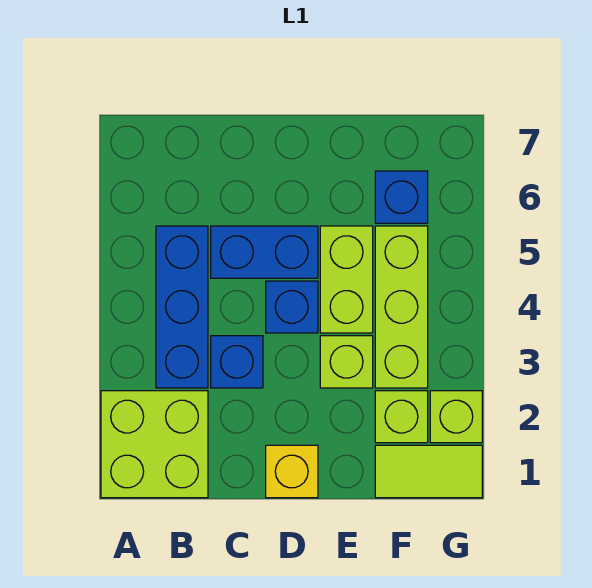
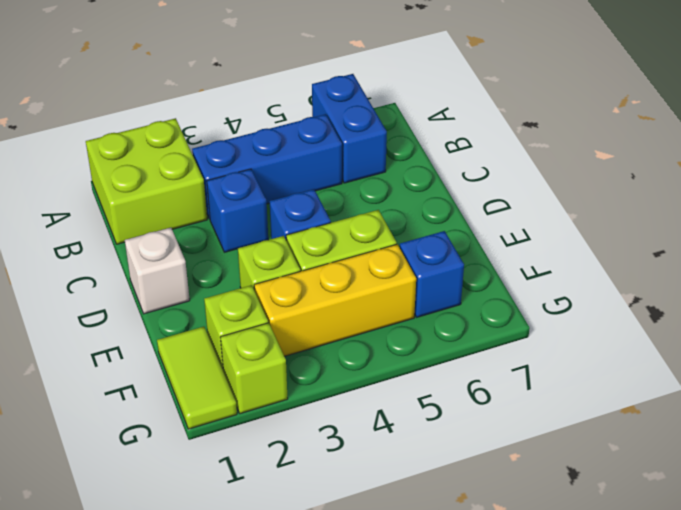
blue brick C5:D5 level 1 -> blue brick A6:B6 level 1
yellow brick D1 level 1 -> white brick D1 level 1
lime brick F3:F5 level 1 -> yellow brick F3:F5 level 1

